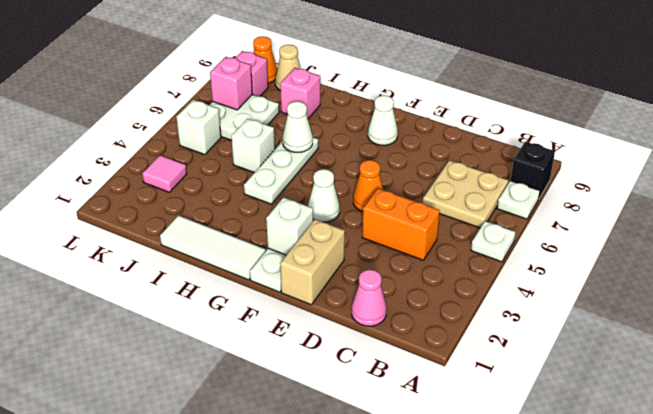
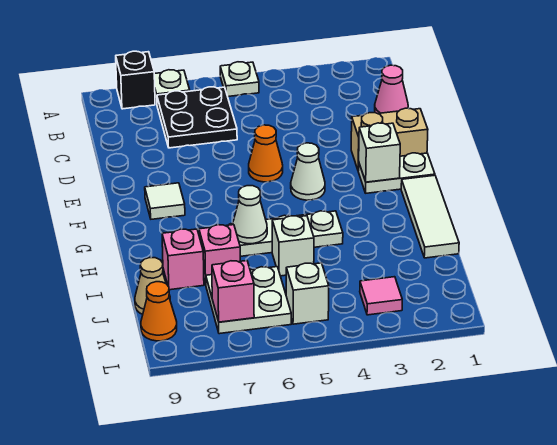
tan plate B6:C7 level 1 -> black plate B6:C7 level 1
orange brick C4:D4 level 1 -> none
white cone F8 level 1 -> white tile F8 level 1
pink brick K8 level 1 -> pink brick I7 level 1

